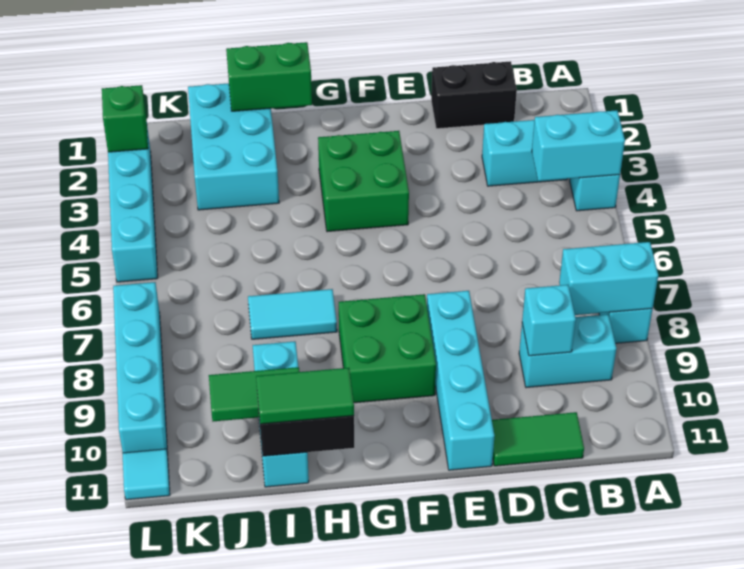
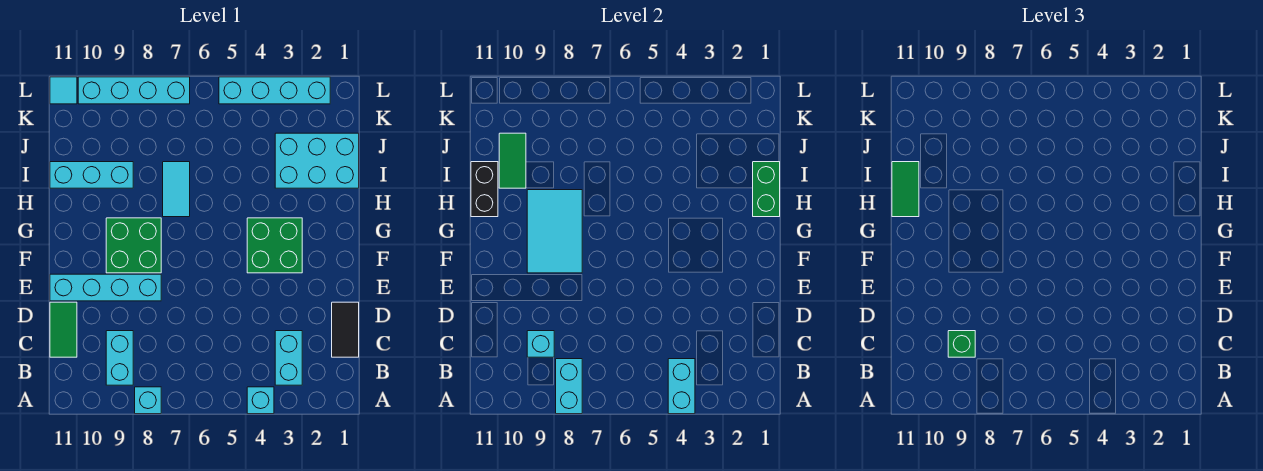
black brick C1:D1 level 1 -> black tile C1:D1 level 1
none -> cyan tile F8:H9 level 2
green brick L2 level 2 -> green brick C9 level 3

